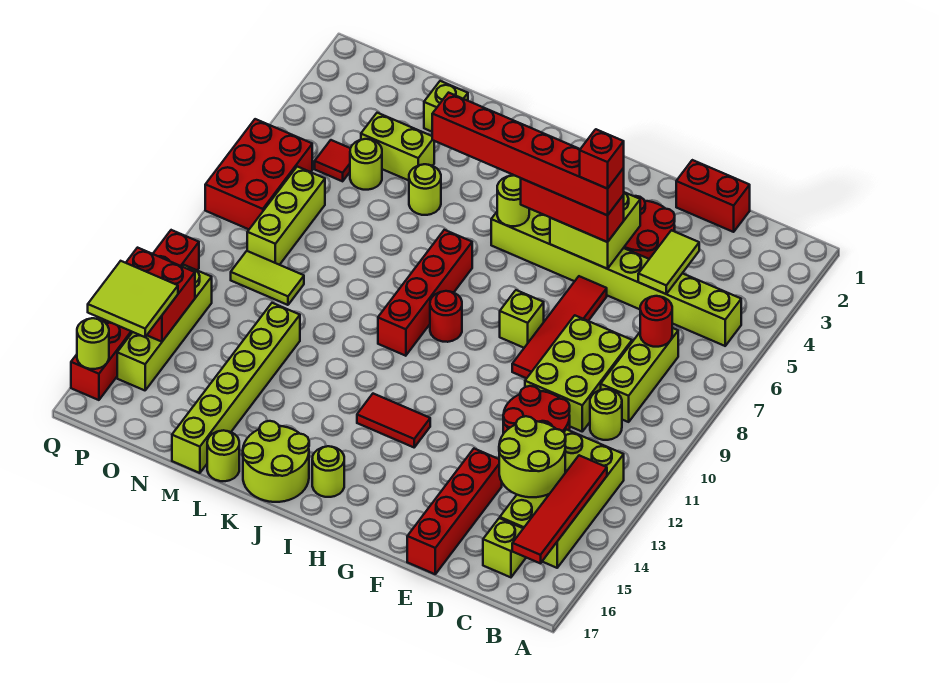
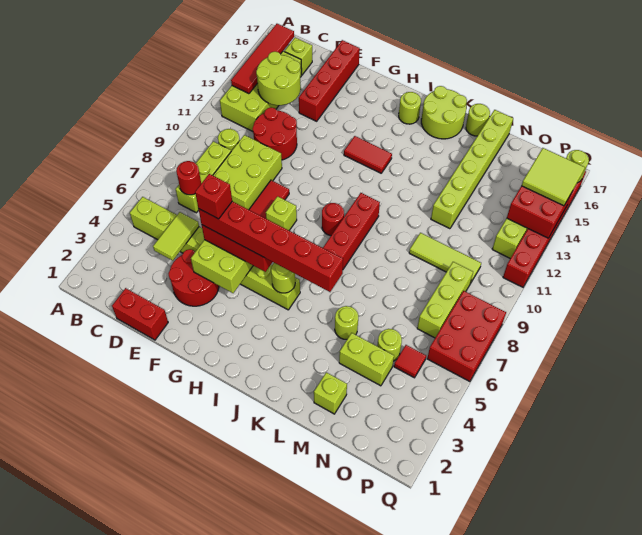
lime tile N10:O10 level 1 -> lime tile M10:O10 level 1

